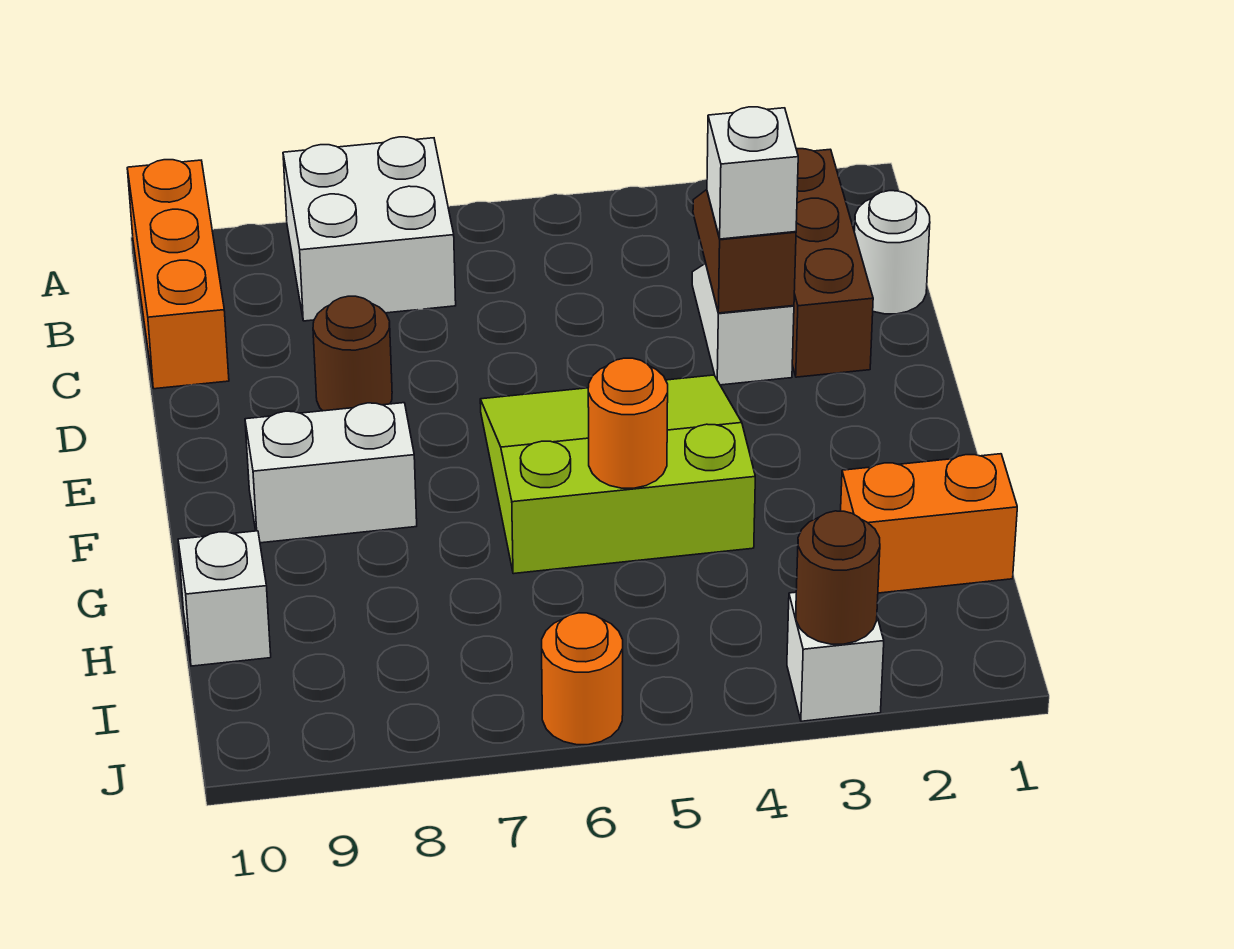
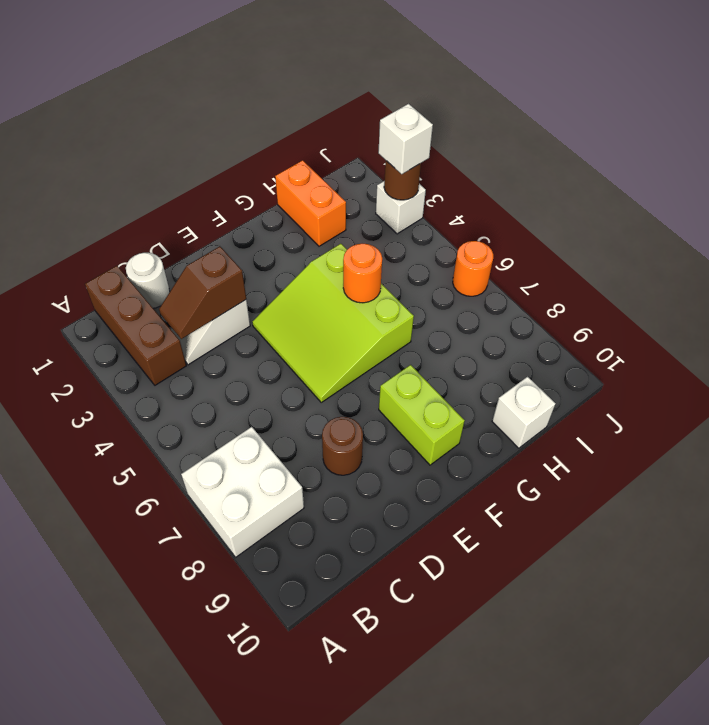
orange brick A10:C10 level 1 -> none
brown brick B2:D2 level 1 -> brown brick B1:B3 level 1
white brick D3 level 3 -> white brick J3 level 3
white brick F8:F9 level 1 -> lime brick F8:F9 level 1

